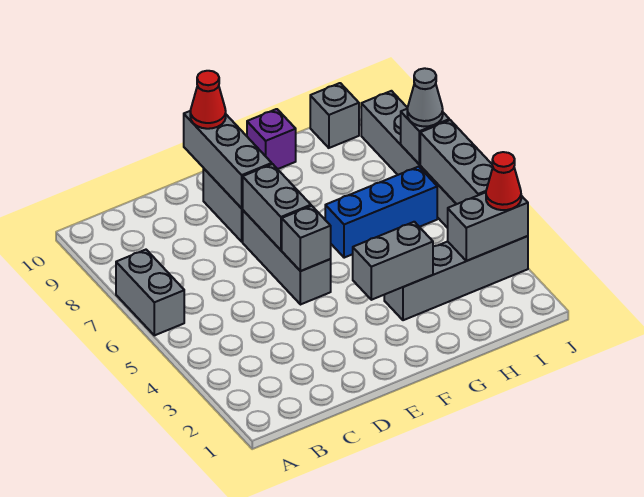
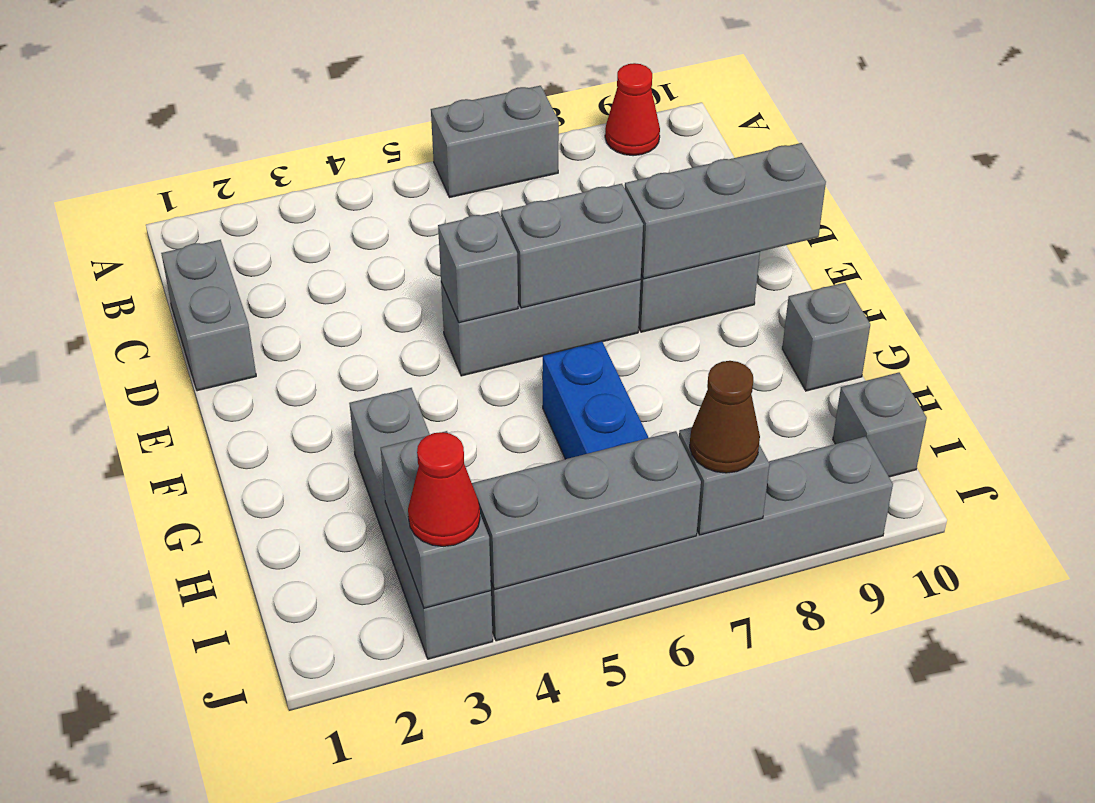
red cone E10 level 3 -> red cone A9 level 1
grey brick F3:G3 level 2 -> grey brick C1:D1 level 1
purple brick G10 level 1 -> grey brick G10 level 1
grey cone J7 level 3 -> brown cone J7 level 3

